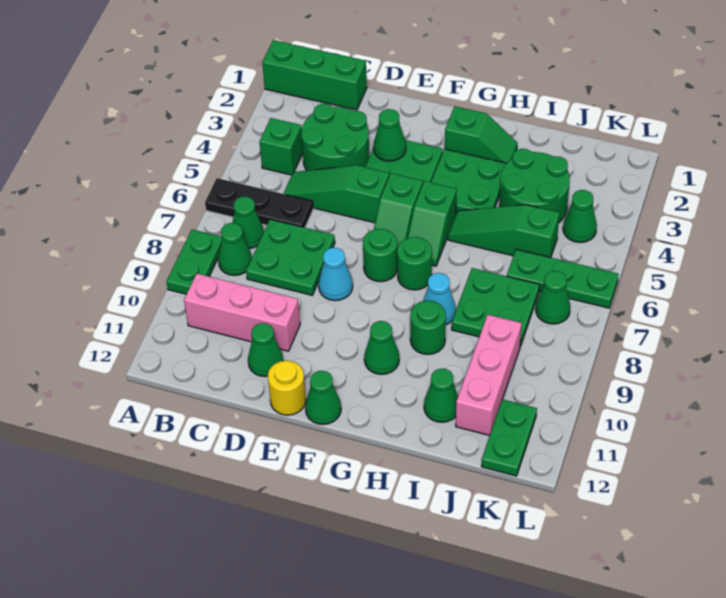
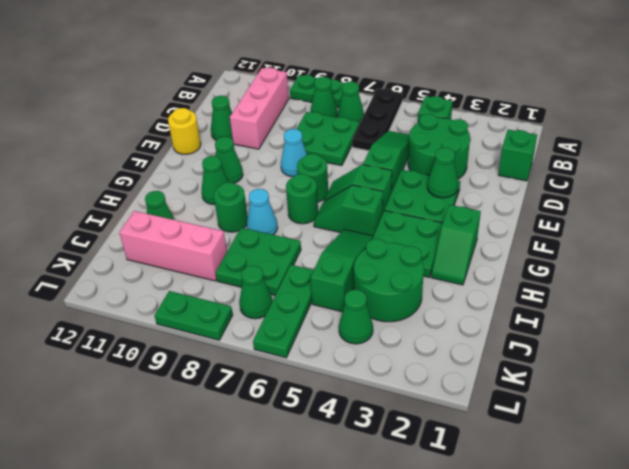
green brick A1:C1 level 1 -> green brick C1 level 1
green cone F12 level 1 -> green cone F10 level 1
green plate K11:K12 level 1 -> green plate L8:L9 level 1

